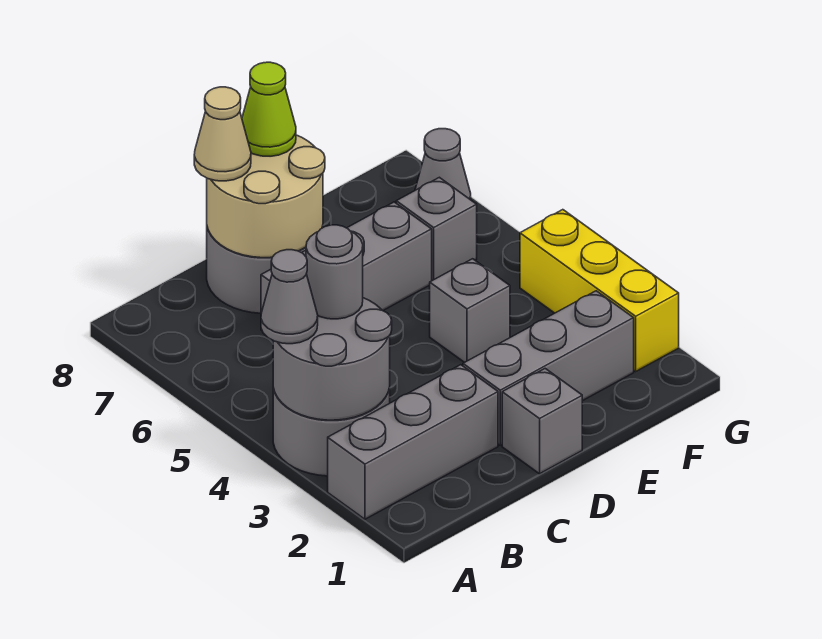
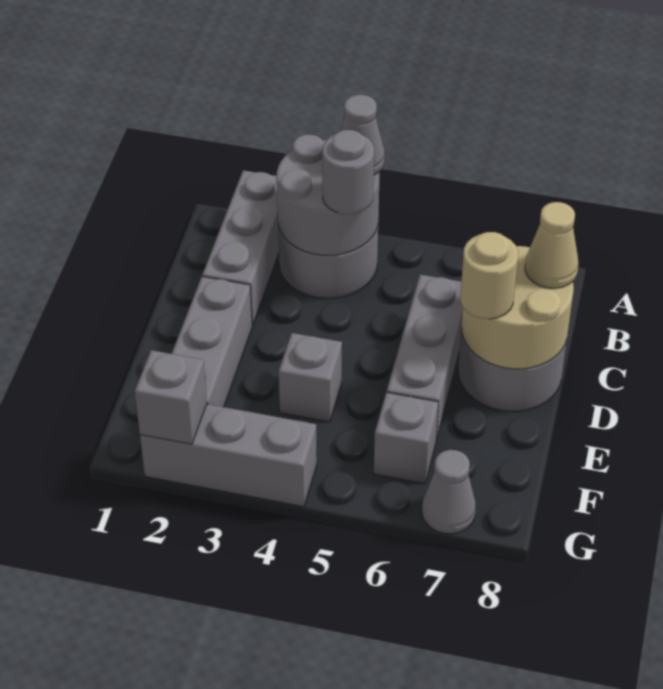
grey brick D1 level 1 -> grey brick G2 level 2
none -> tan round brick D7 level 3
lime cone D8 level 3 -> none
yellow brick G2:G4 level 1 -> grey brick G2:G4 level 1

